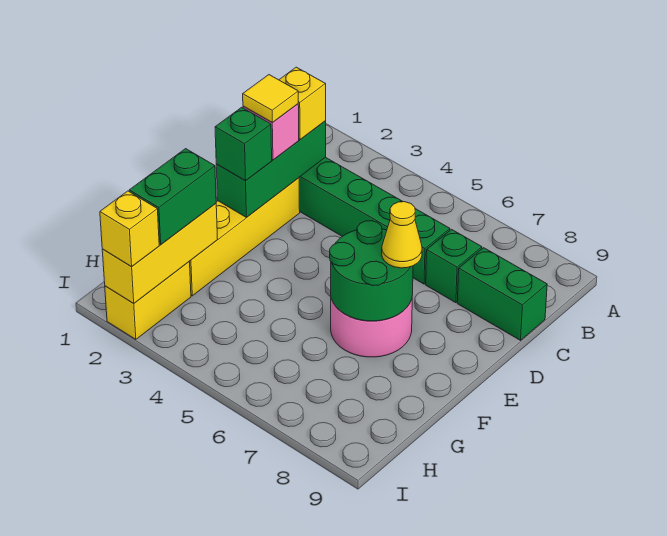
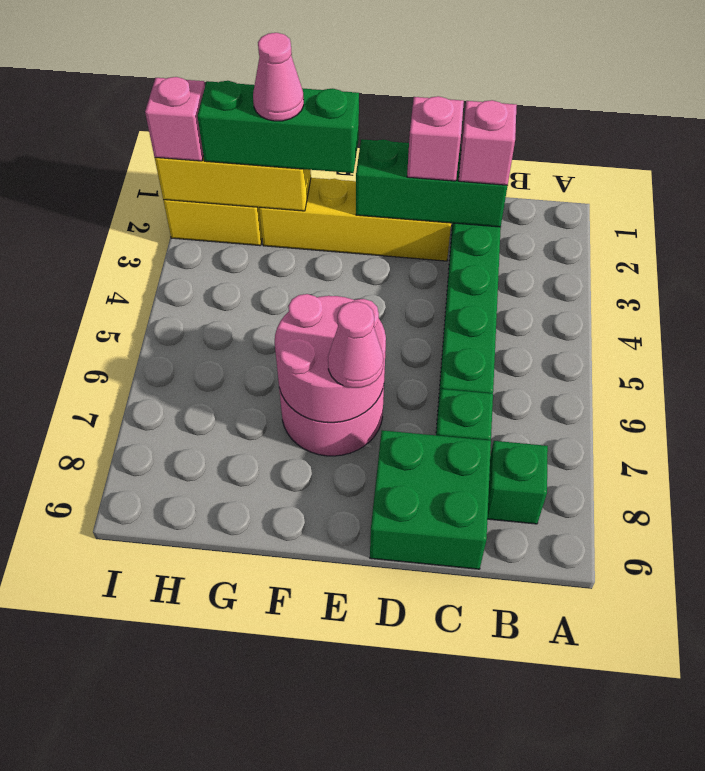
yellow brick C2 level 3 -> pink brick C2 level 3
green brick C8:C9 level 1 -> green brick C8:D9 level 1
yellow tile D2 level 4 -> none
green brick E2 level 3 -> green brick B8 level 1
green round brick E6:F7 level 2 -> pink round brick E6:F7 level 2
yellow cone E7 level 3 -> pink cone E7 level 3
green brick G2:H2 level 3 -> green brick F2:H2 level 3
none -> pink cone G2 level 4
yellow brick I2 level 3 -> pink brick I2 level 3

